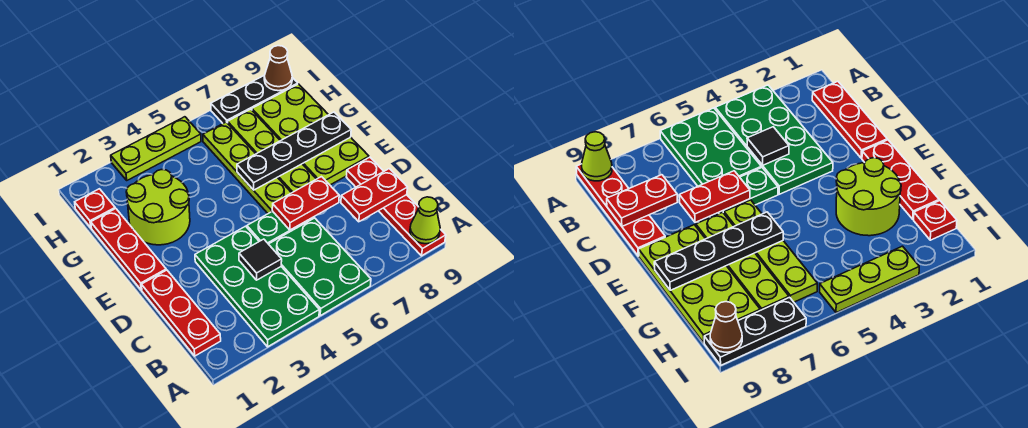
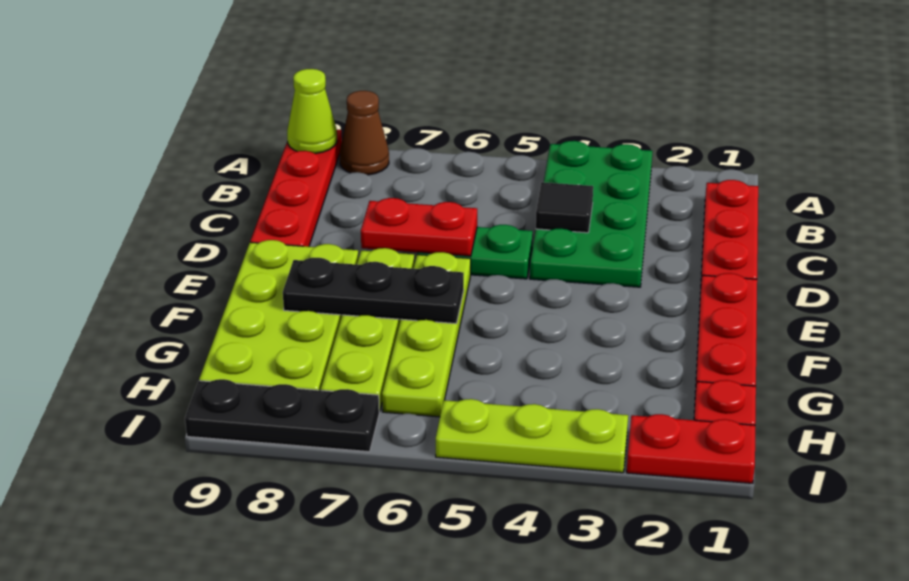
green plate A5:C6 level 1 -> none
red plate C8:C9 level 2 -> red plate I1:I2 level 1
lime round brick F2:G3 level 1 -> none
black plate F6:F9 level 2 -> black plate F6:F8 level 2
brown cone I9 level 2 -> brown cone A8 level 1

